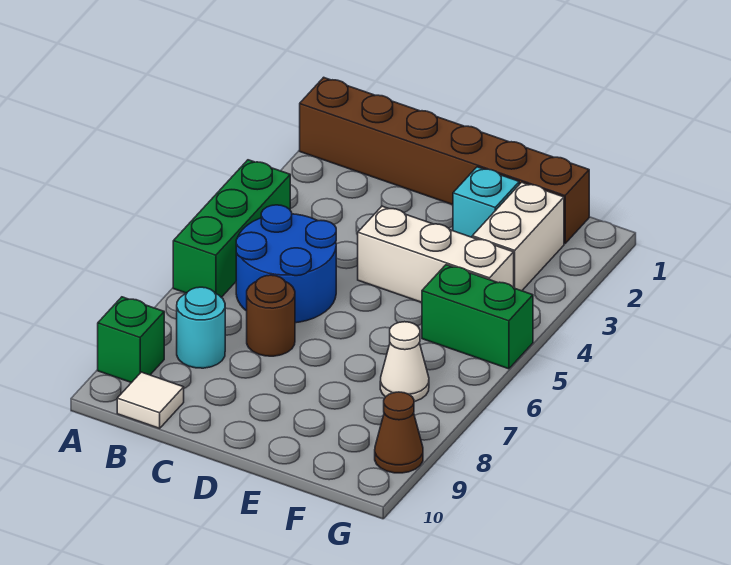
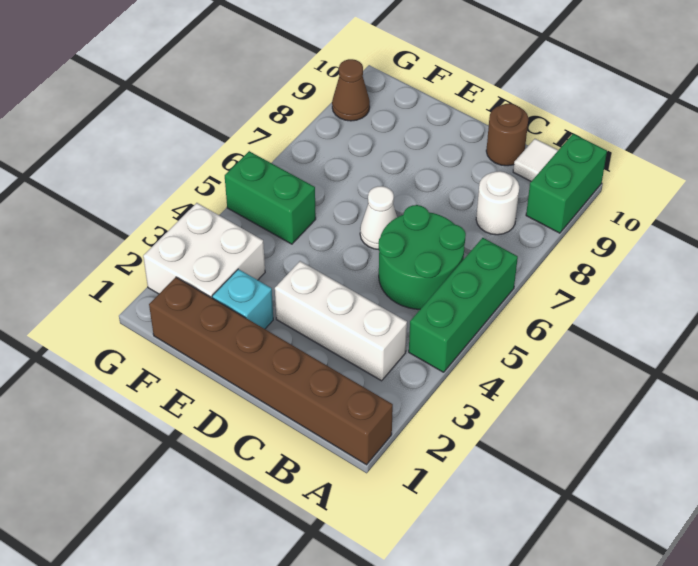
green brick A9 level 1 -> green brick A9:A10 level 1
blue round brick B5:C6 level 1 -> green round brick B5:C6 level 1
cyan round brick B8 level 1 -> white round brick B8 level 1
brown round brick C7 level 1 -> brown round brick C10 level 1
white brick D4:F4 level 1 -> white brick B3:D3 level 1
white brick F2:F3 level 1 -> white brick F2:G3 level 1
white cone F7 level 1 -> white cone D6 level 1

